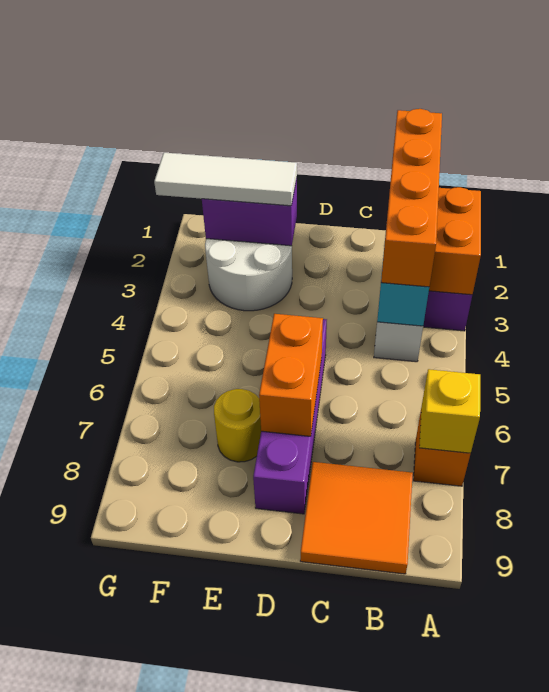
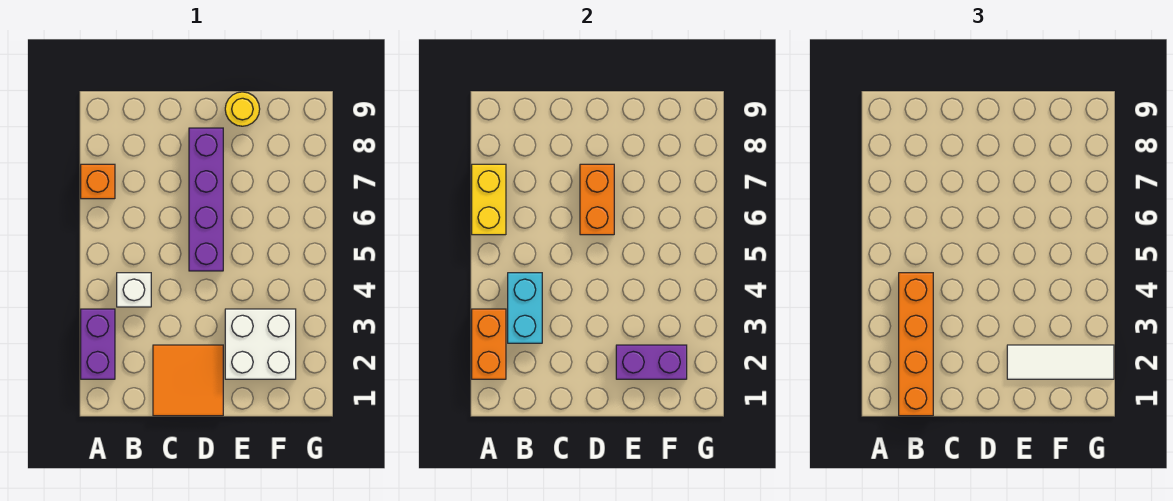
yellow brick A7 level 2 -> yellow brick A6:A7 level 2
orange tile B8:C9 level 1 -> orange tile C1:D2 level 1
white round brick E2:F3 level 1 -> white brick E2:F3 level 1
yellow round brick E7 level 1 -> yellow round brick E9 level 1

